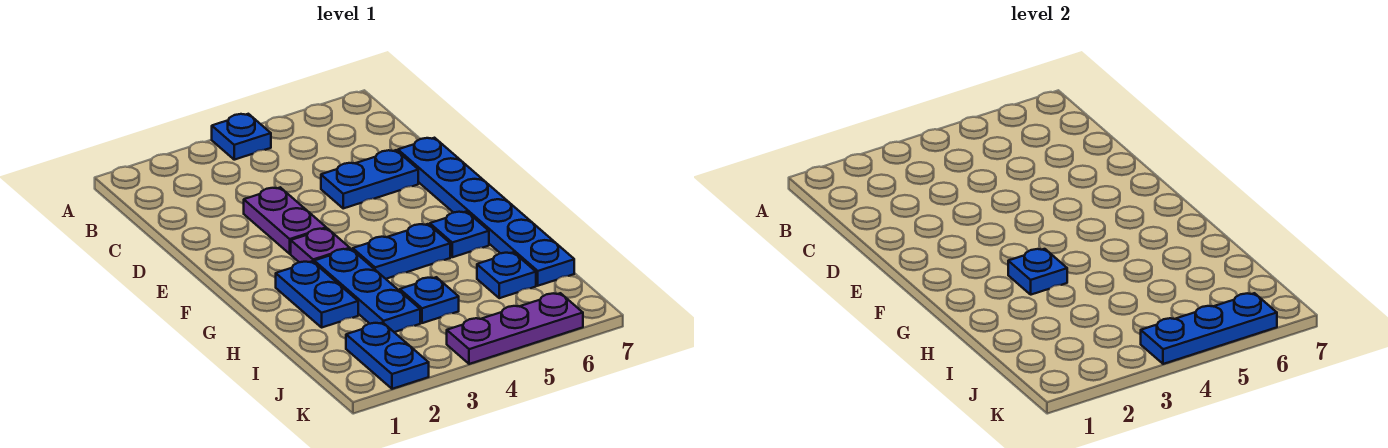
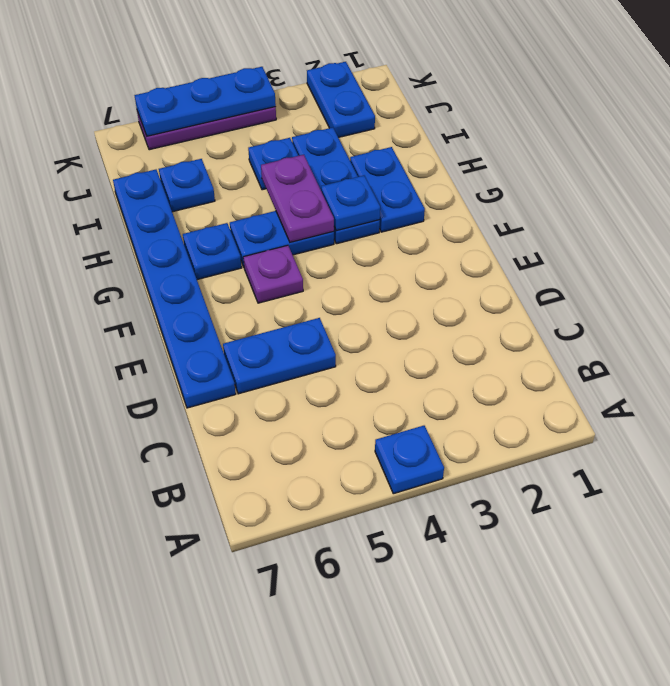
purple plate D3:E3 level 1 -> purple plate G4:H4 level 2
purple plate F3 level 1 -> purple plate F5 level 1

